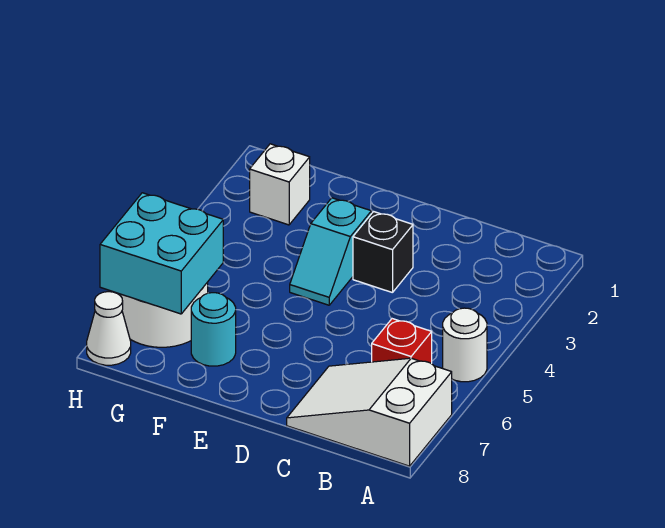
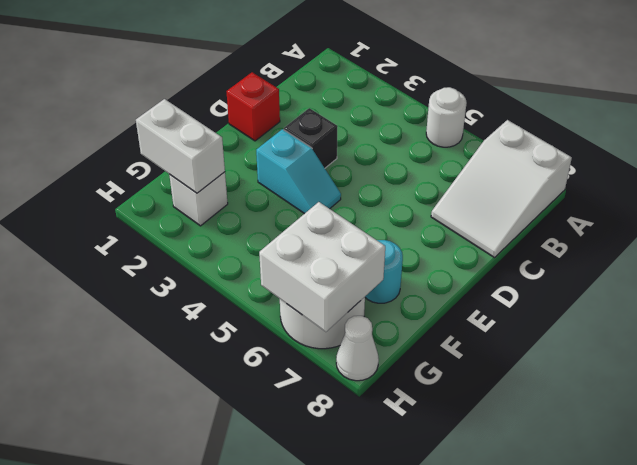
red brick B6 level 1 -> red brick D1 level 1
none -> white brick G1:G2 level 2
cyan brick G6:H7 level 2 -> white brick G6:H7 level 2

